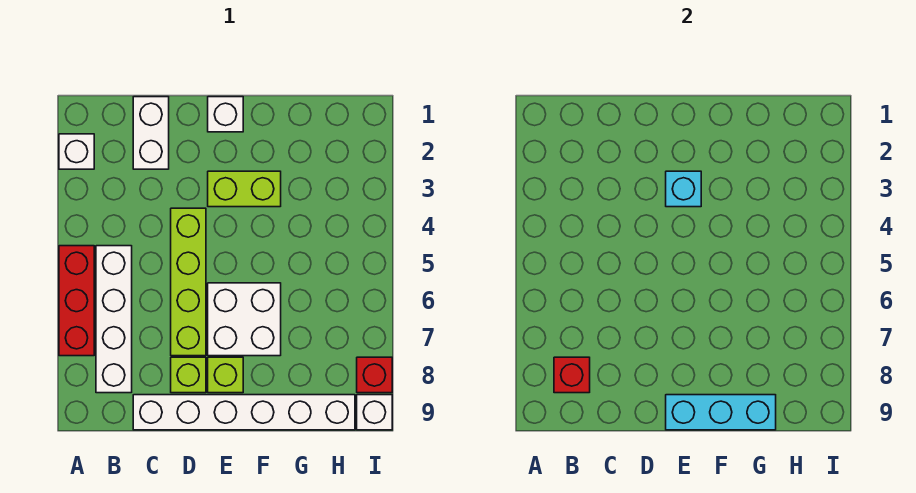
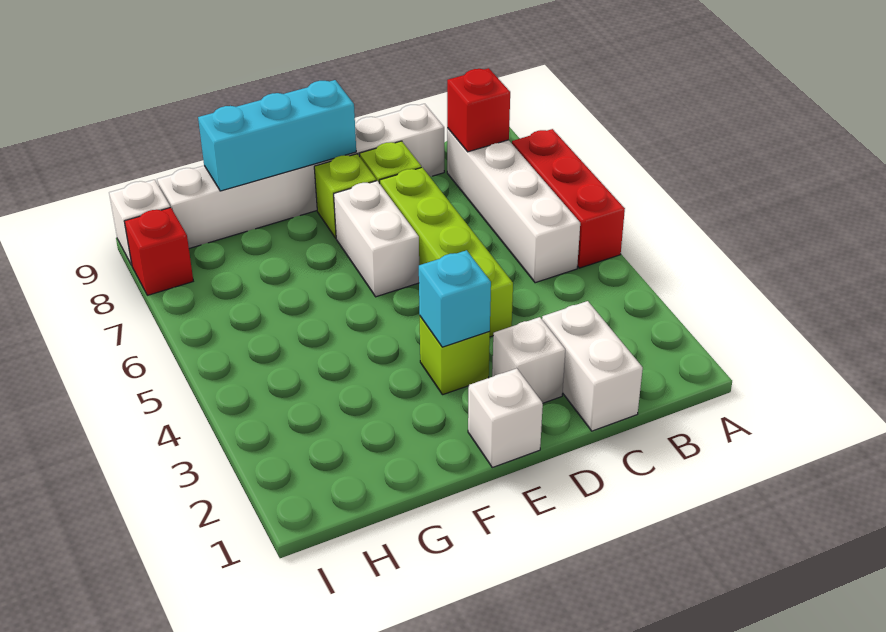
white brick A2 level 1 -> white brick D2 level 1
lime brick E3:F3 level 1 -> lime brick E3 level 1
white brick E6:F7 level 1 -> white brick E6:E7 level 1

